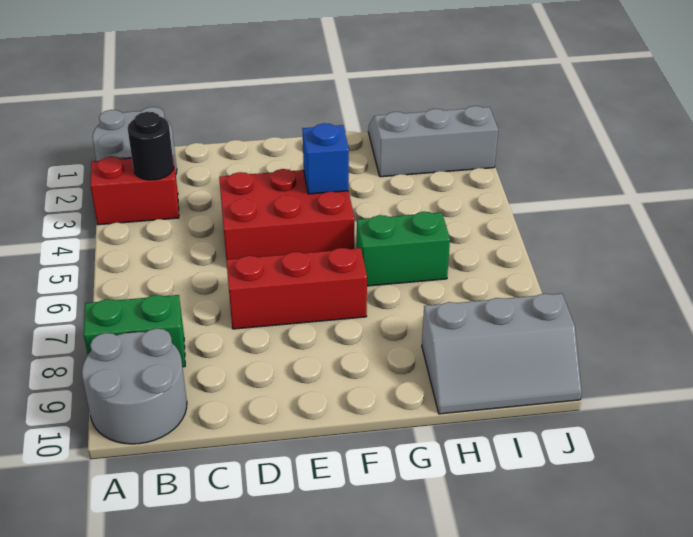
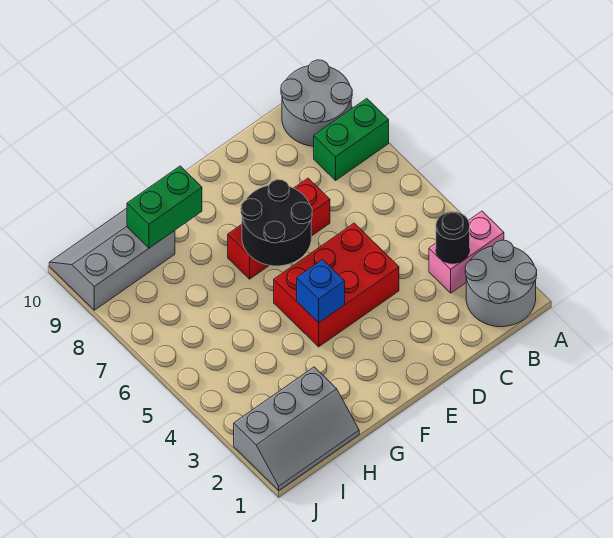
red brick A3:B3 level 1 -> pink brick A3:B3 level 1
none -> black round brick E6:F7 level 2
green brick G6:H6 level 1 -> green brick G9:H9 level 2

